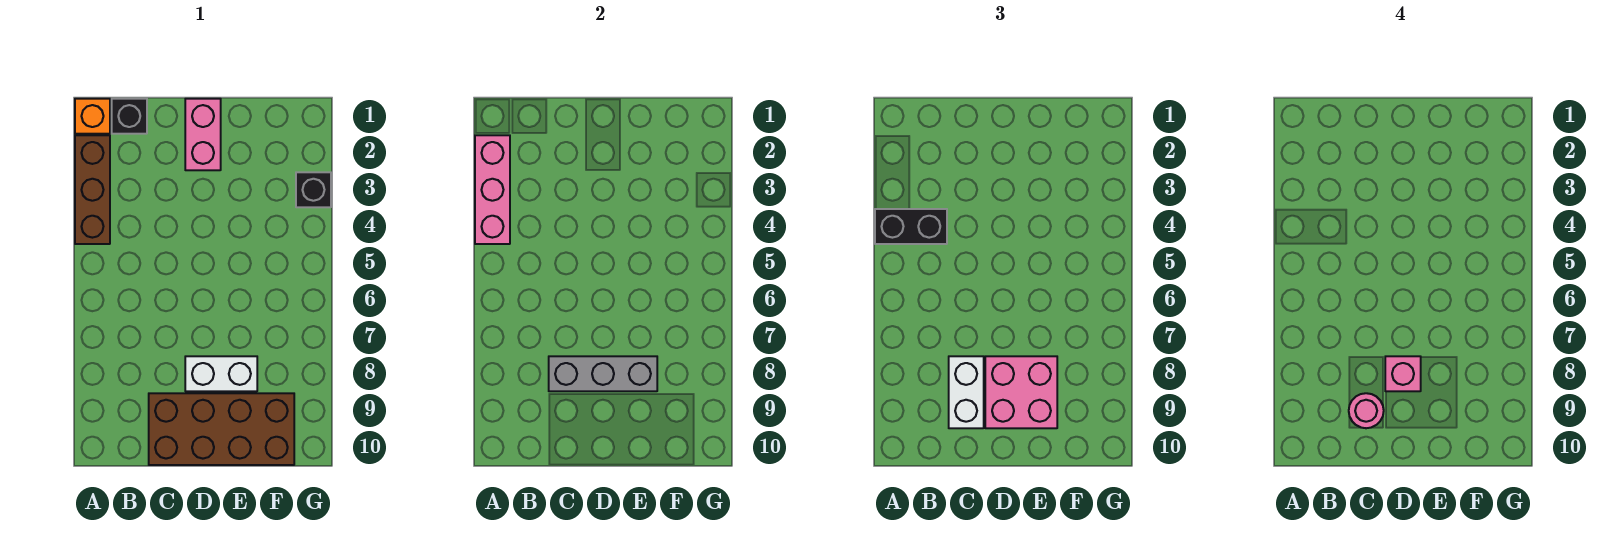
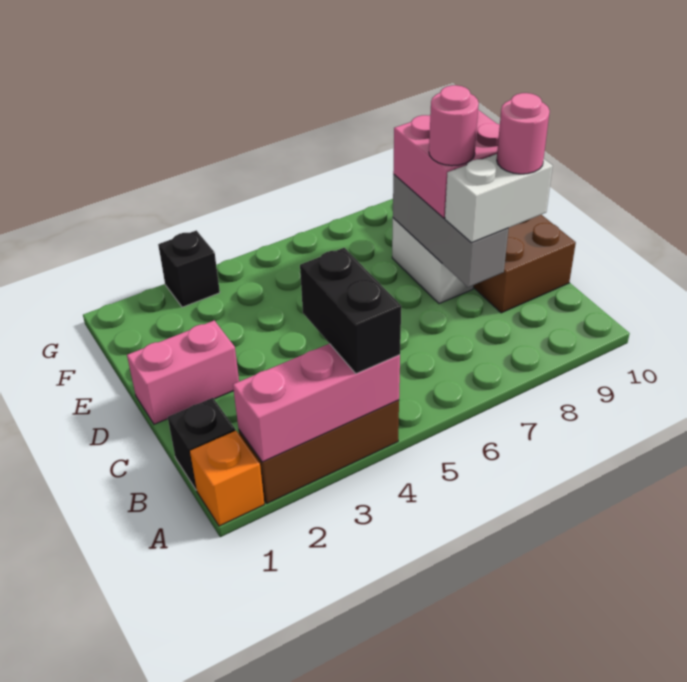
pink brick D8 level 4 -> pink round brick D8 level 4

